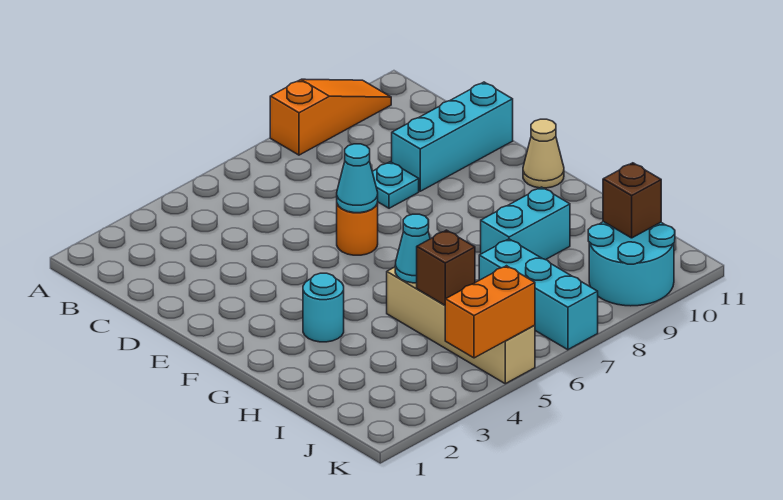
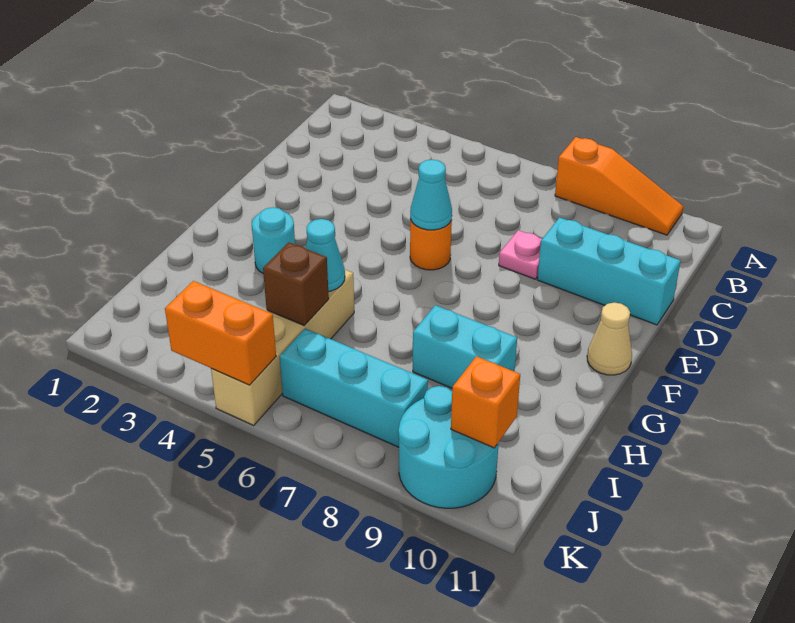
cyan plate D8 level 1 -> pink plate D8 level 1
cyan brick I7:K7 level 1 -> cyan brick J6:J8 level 1
brown brick J10 level 2 -> orange brick J10 level 2

